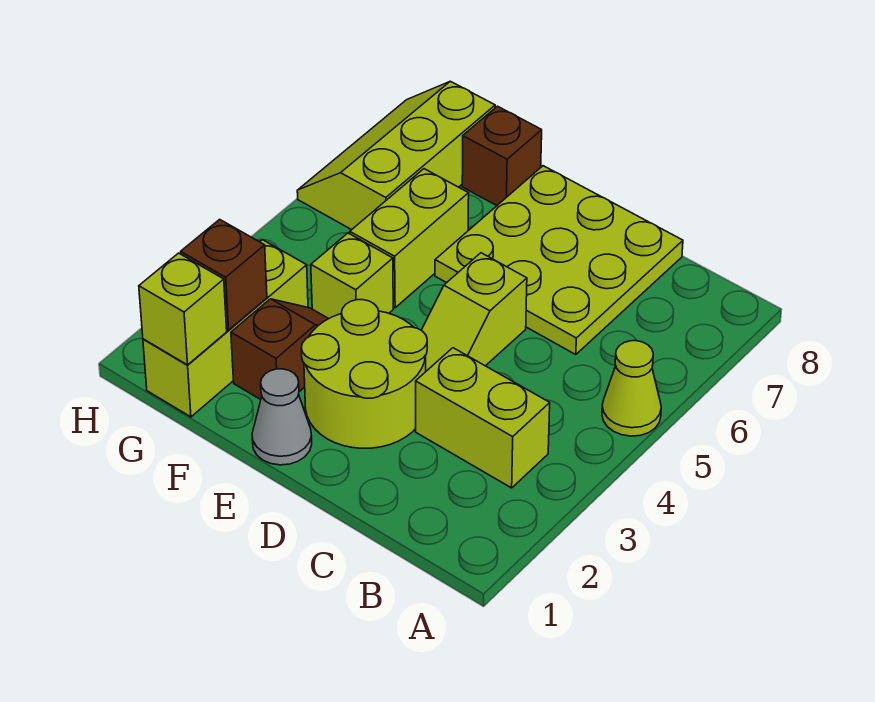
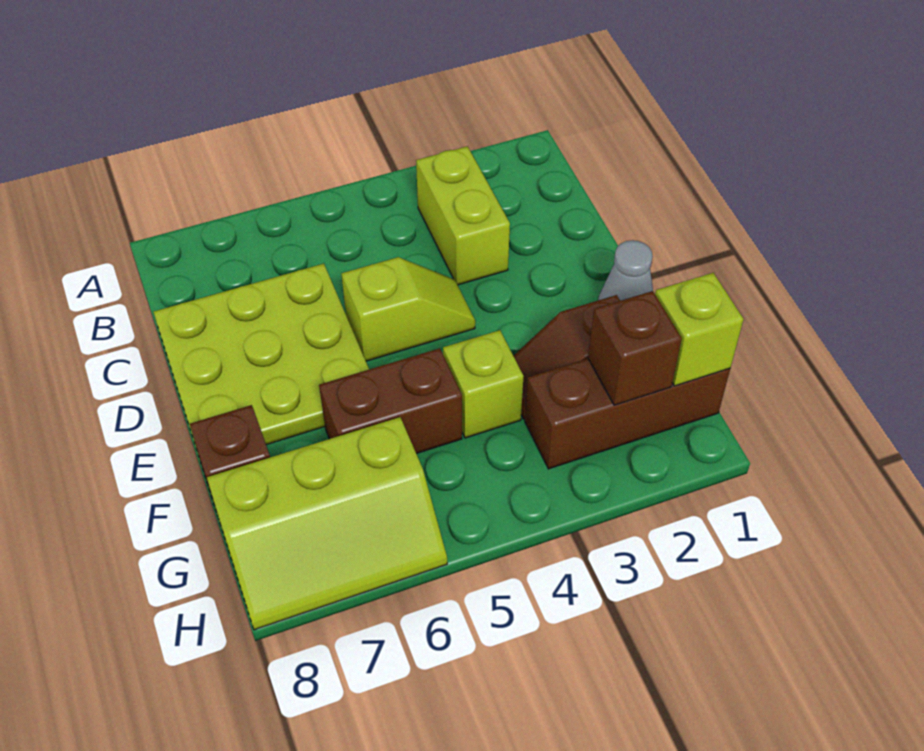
lime cone A5 level 1 -> none
lime round brick D2:E3 level 1 -> none
lime brick F5:F6 level 1 -> brown brick F5:F6 level 1
lime brick G1:G3 level 1 -> brown brick G1:G3 level 1

